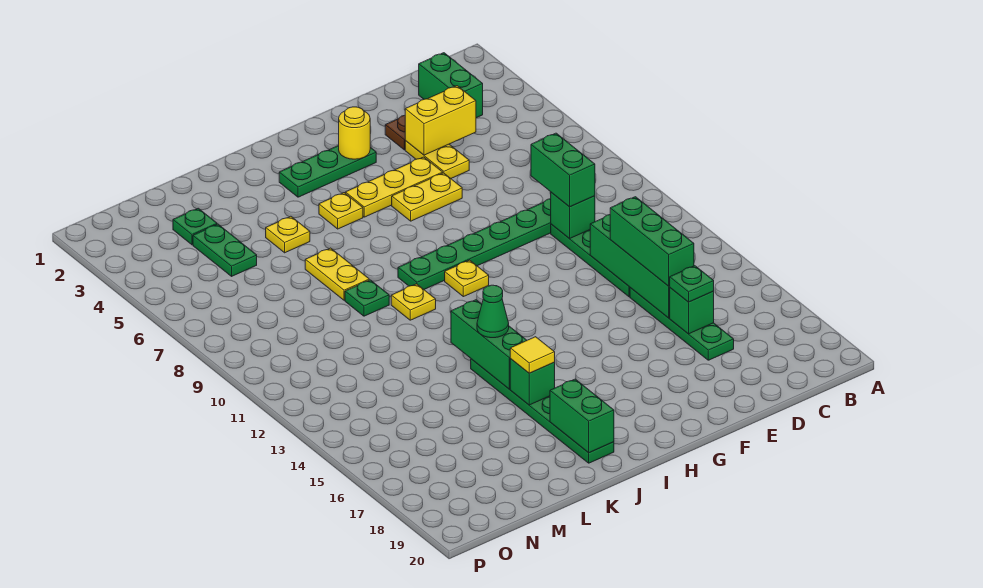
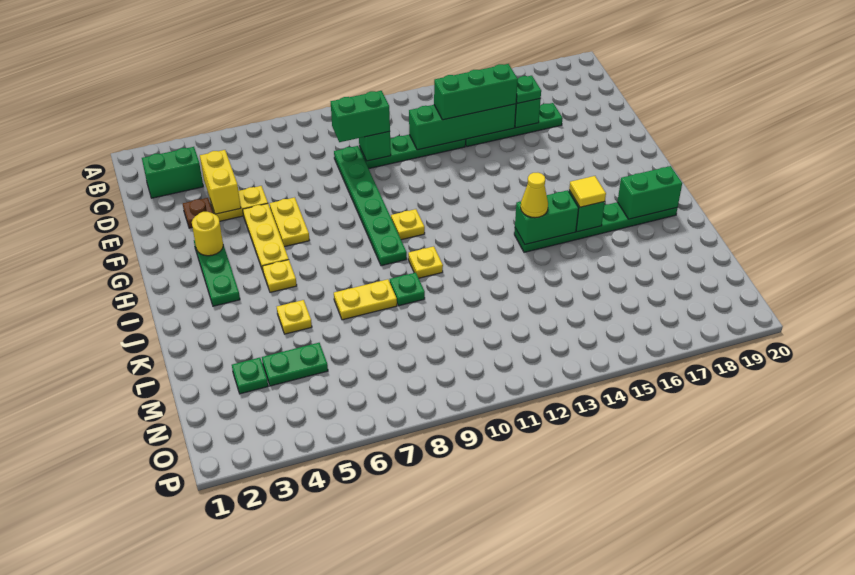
green brick J13:J15 level 2 -> green brick J14:J15 level 2
green cone J14 level 3 -> yellow cone J14 level 3

